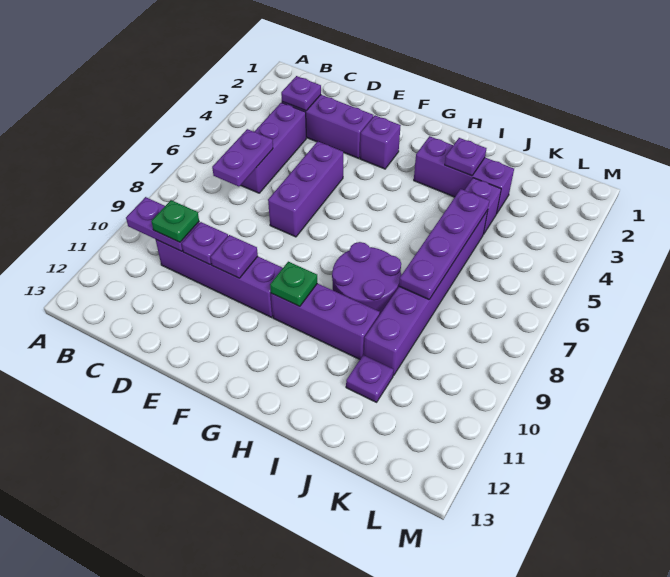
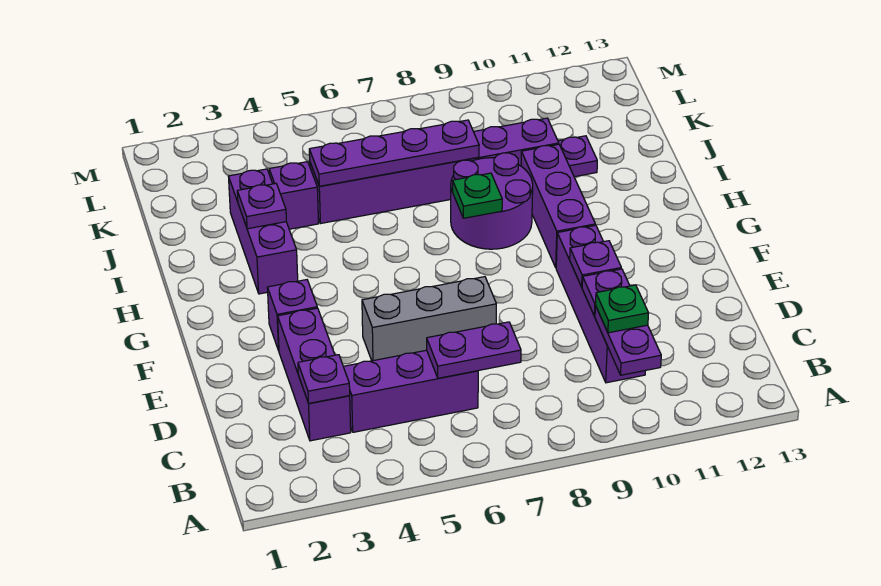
purple brick E5:E7 level 1 -> grey brick E5:E7 level 1
green plate G10 level 2 -> green plate H8 level 2

